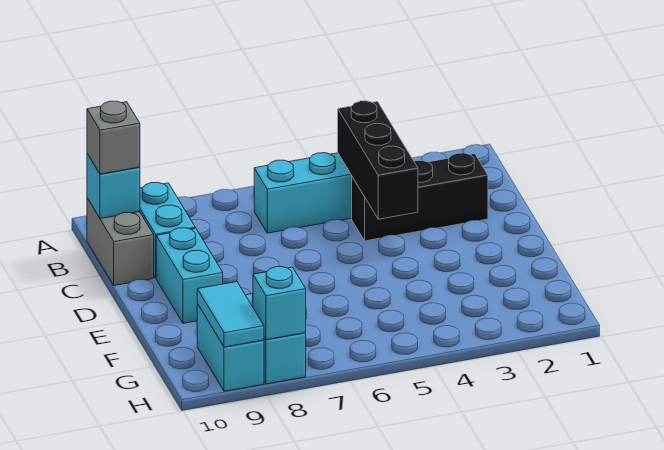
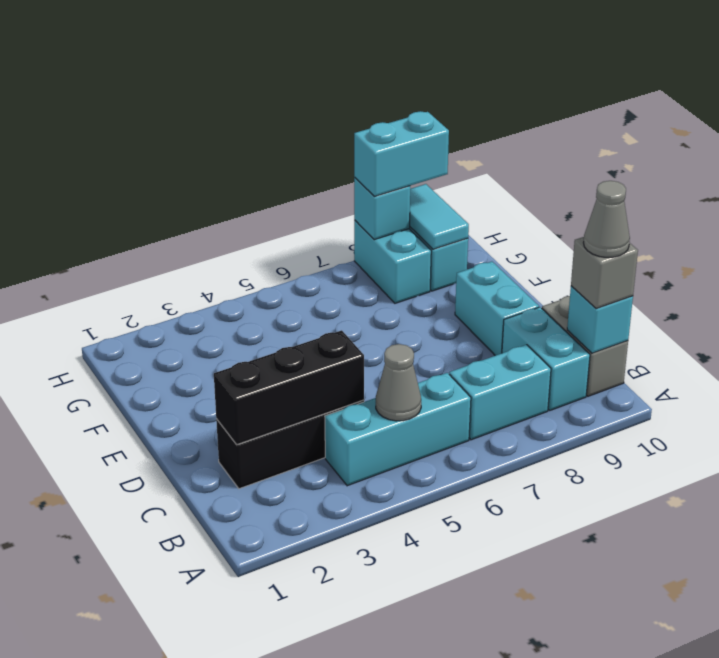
black brick B4:D4 level 2 -> black brick C2:C4 level 2
none -> grey cone B5 level 2
none -> cyan brick B7:B8 level 1
none -> grey cone B10 level 4
none -> cyan brick H8:H9 level 3

